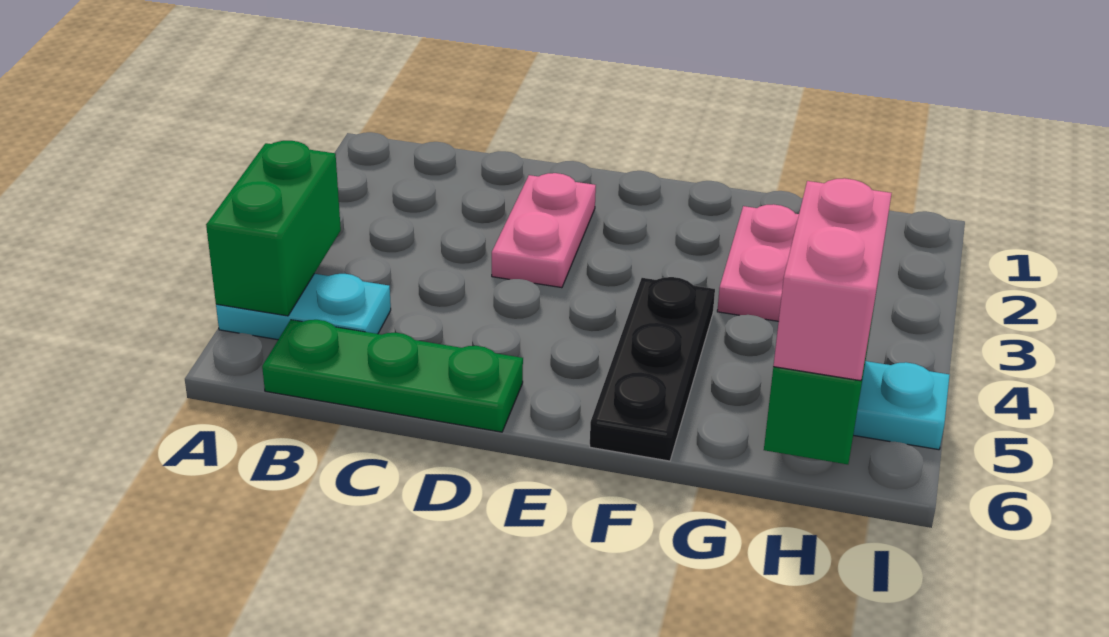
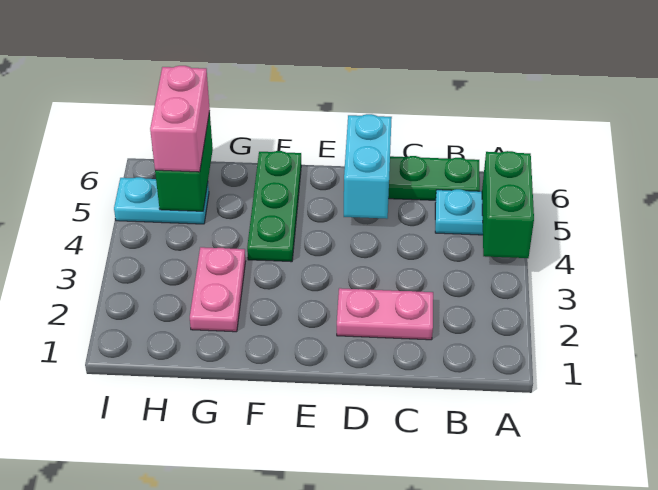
pink plate D2:D3 level 1 -> pink plate C2:D2 level 1
none -> cyan brick D5:D6 level 2
black plate F4:F6 level 1 -> green plate F4:F6 level 1

